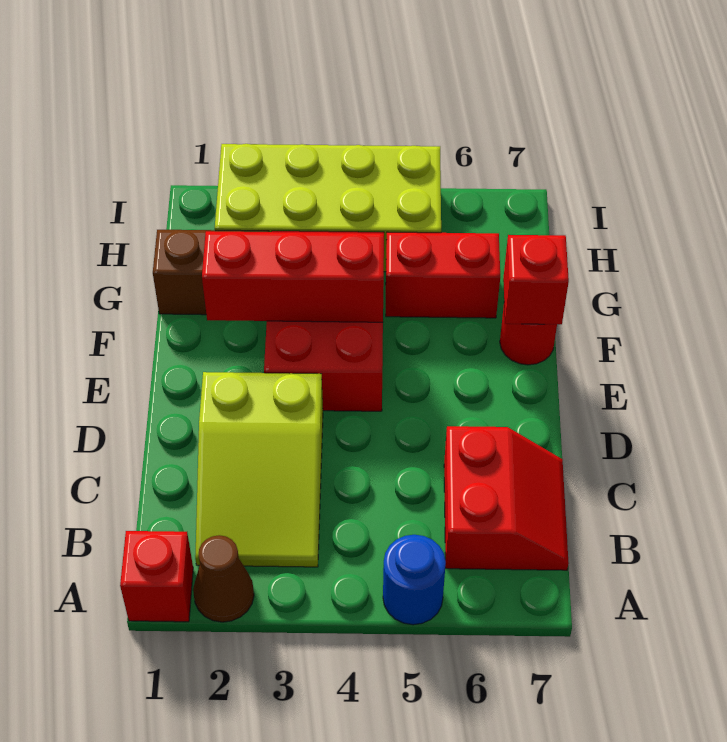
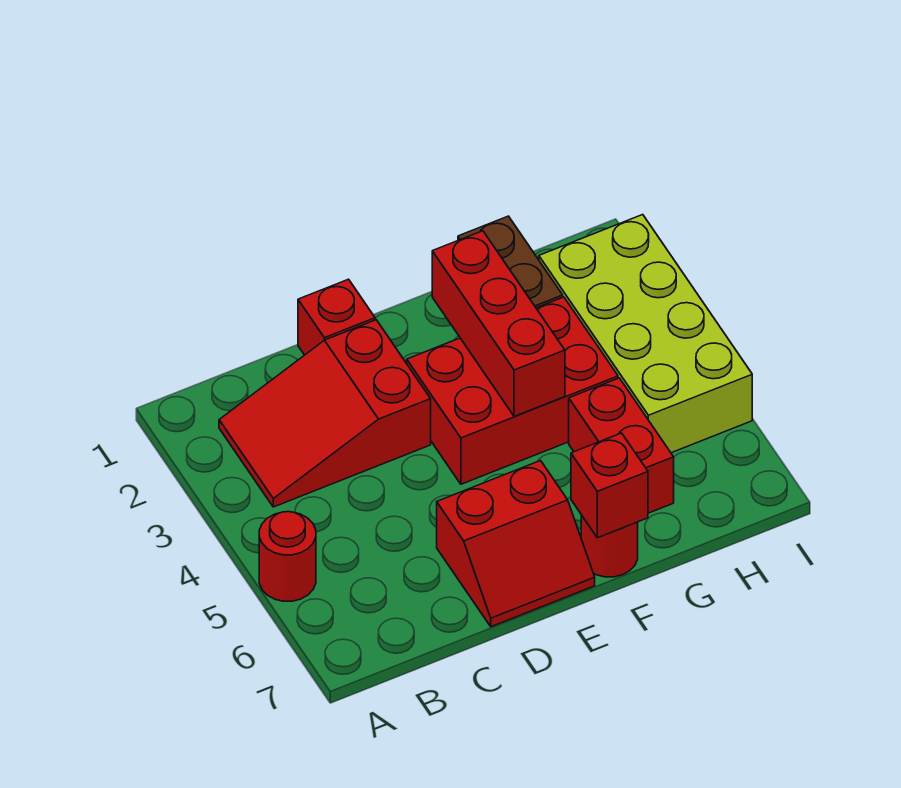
red brick A1 level 1 -> red brick D1 level 1
brown cone A2 level 1 -> none
blue round brick A5 level 1 -> red round brick A5 level 1
lime slope B2:D3 level 1 top D -> red slope B2:D3 level 1 top D
red slope B6:C7 level 1 top 6 -> red slope D6:E7 level 1 top 6

